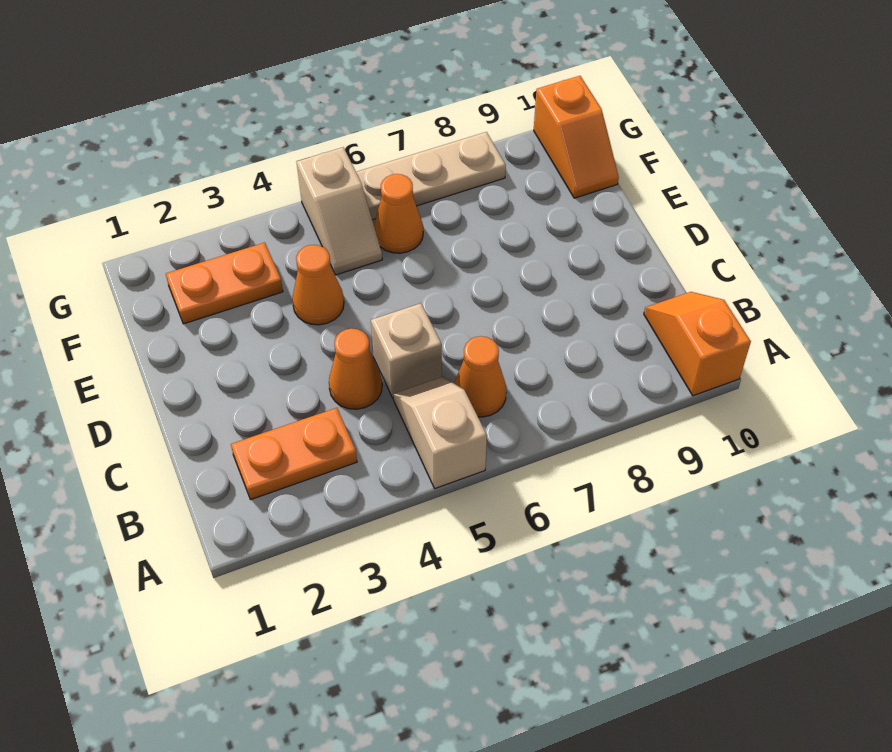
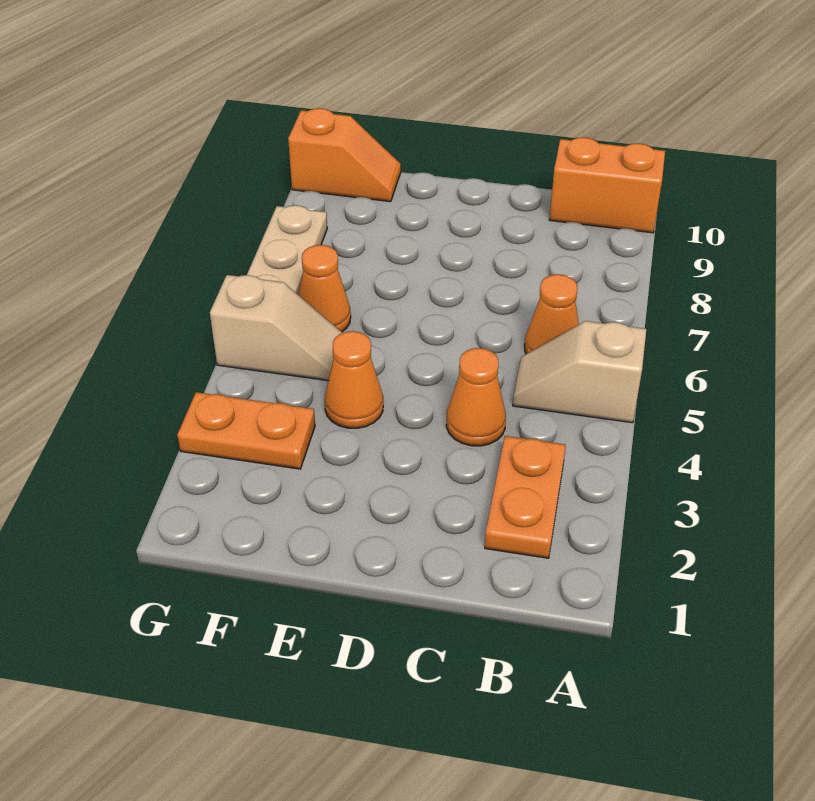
orange slope A10:B10 level 1 top A -> orange brick A10:B10 level 1
tan brick C5 level 1 -> none
orange plate F2:F3 level 1 -> orange plate F3:G3 level 1

